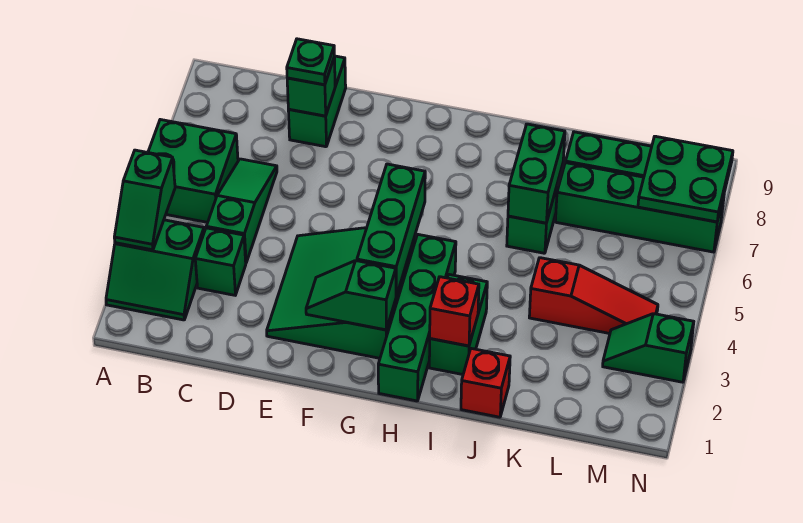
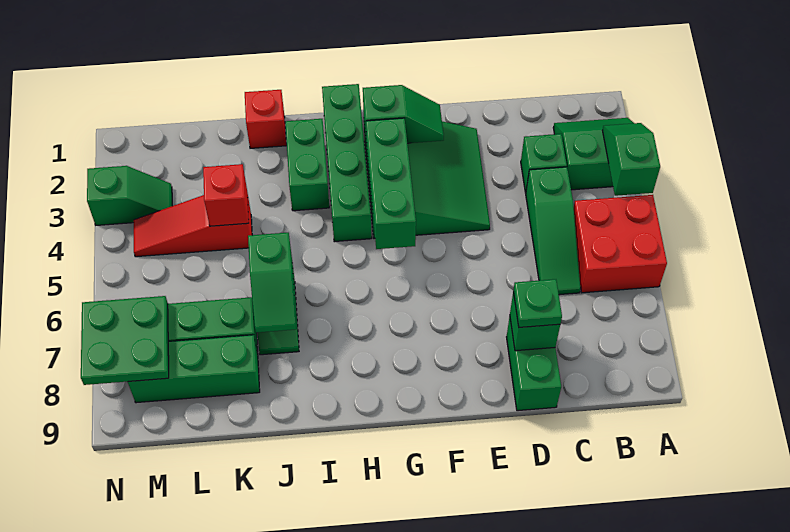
green brick A5:B6 level 1 -> red brick A5:B6 level 1
red brick I2 level 2 -> red brick K4 level 2
green brick J6:J7 level 2 -> green slope J6:J7 level 2 top 6

